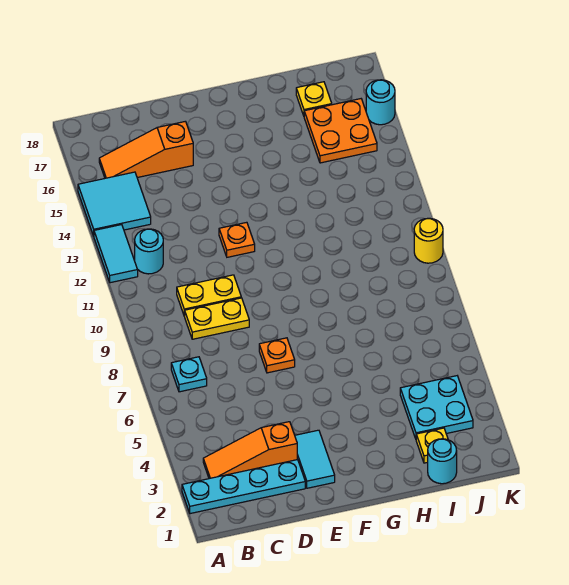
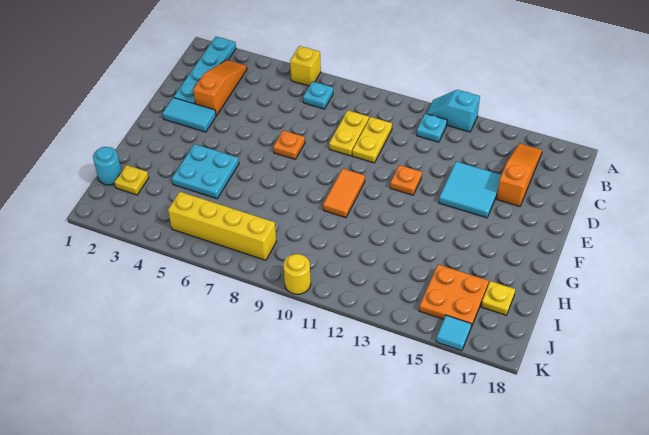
none -> yellow brick A6 level 1
cyan tile A12:A13 level 1 -> cyan slope A12:A13 level 1 top 13
cyan tile A14:B15 level 1 -> cyan tile D14:E15 level 1
cyan round brick B12 level 1 -> cyan plate B12 level 1
none -> orange tile F10:G10 level 1
cyan plate I3:J4 level 1 -> cyan plate G4:H5 level 1
none -> yellow brick J5:J8 level 1
cyan round brick K16 level 1 -> cyan tile K16 level 1

